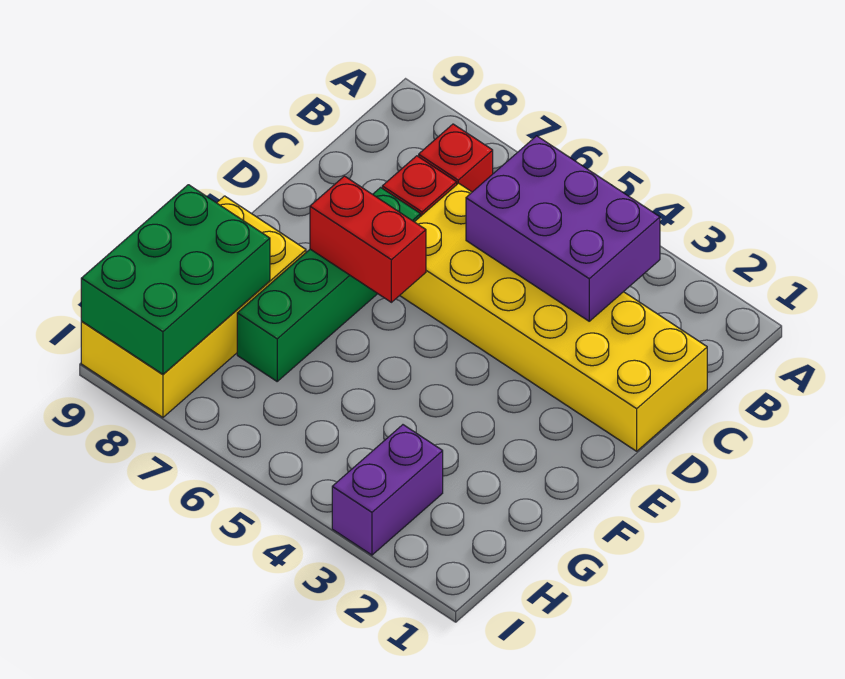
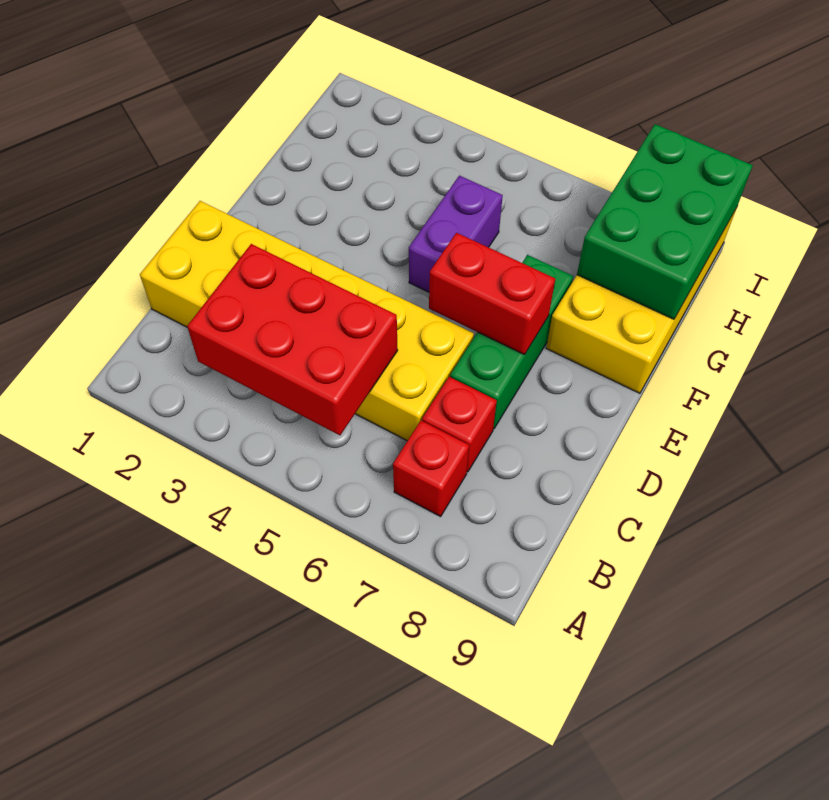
purple brick B3:C5 level 2 -> red brick B3:C5 level 2
green brick D7:G7 level 1 -> green brick D7:F7 level 1
purple brick H3:I3 level 1 -> purple brick F5:G5 level 1

